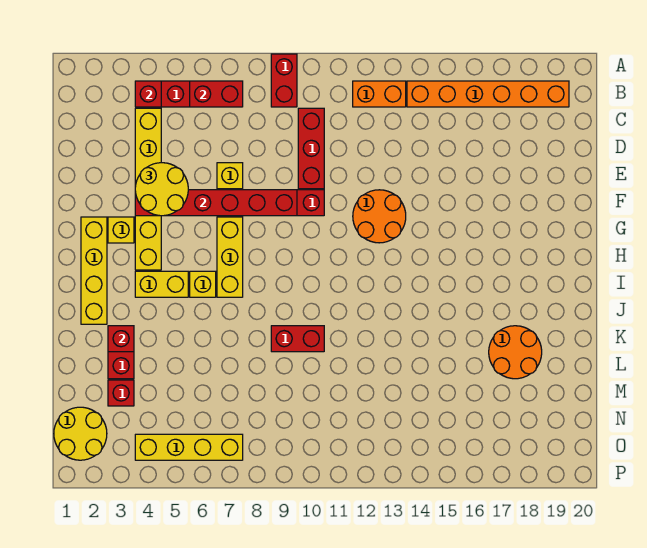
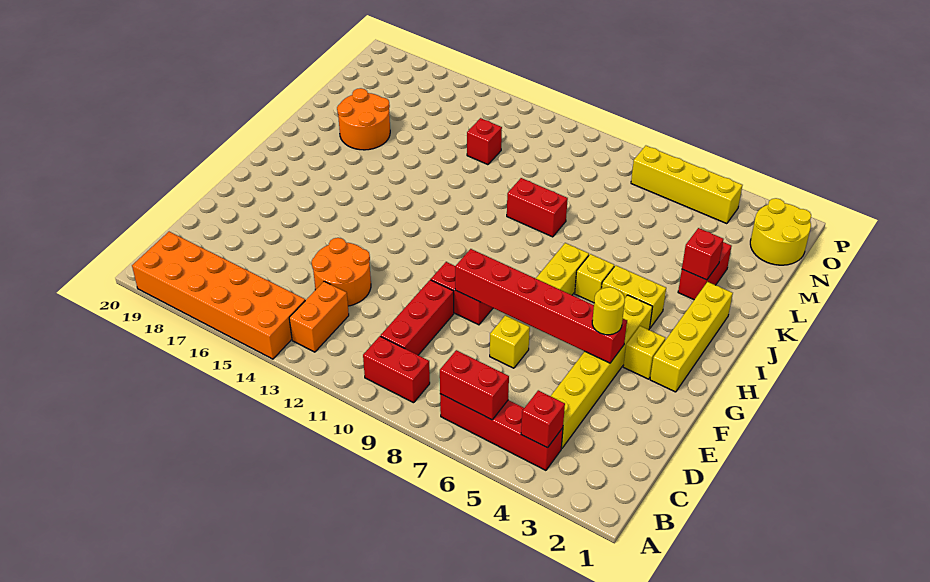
red brick A9:B9 level 1 -> red brick B9:B10 level 1
orange brick B12:B13 level 1 -> orange brick B13:C13 level 1
orange brick B14:B19 level 1 -> orange brick A14:B19 level 1
yellow round brick E4:F5 level 3 -> yellow round brick F4 level 3
orange round brick F12:G13 level 1 -> orange round brick D13:E14 level 1
red brick M3 level 1 -> red brick M13 level 1

